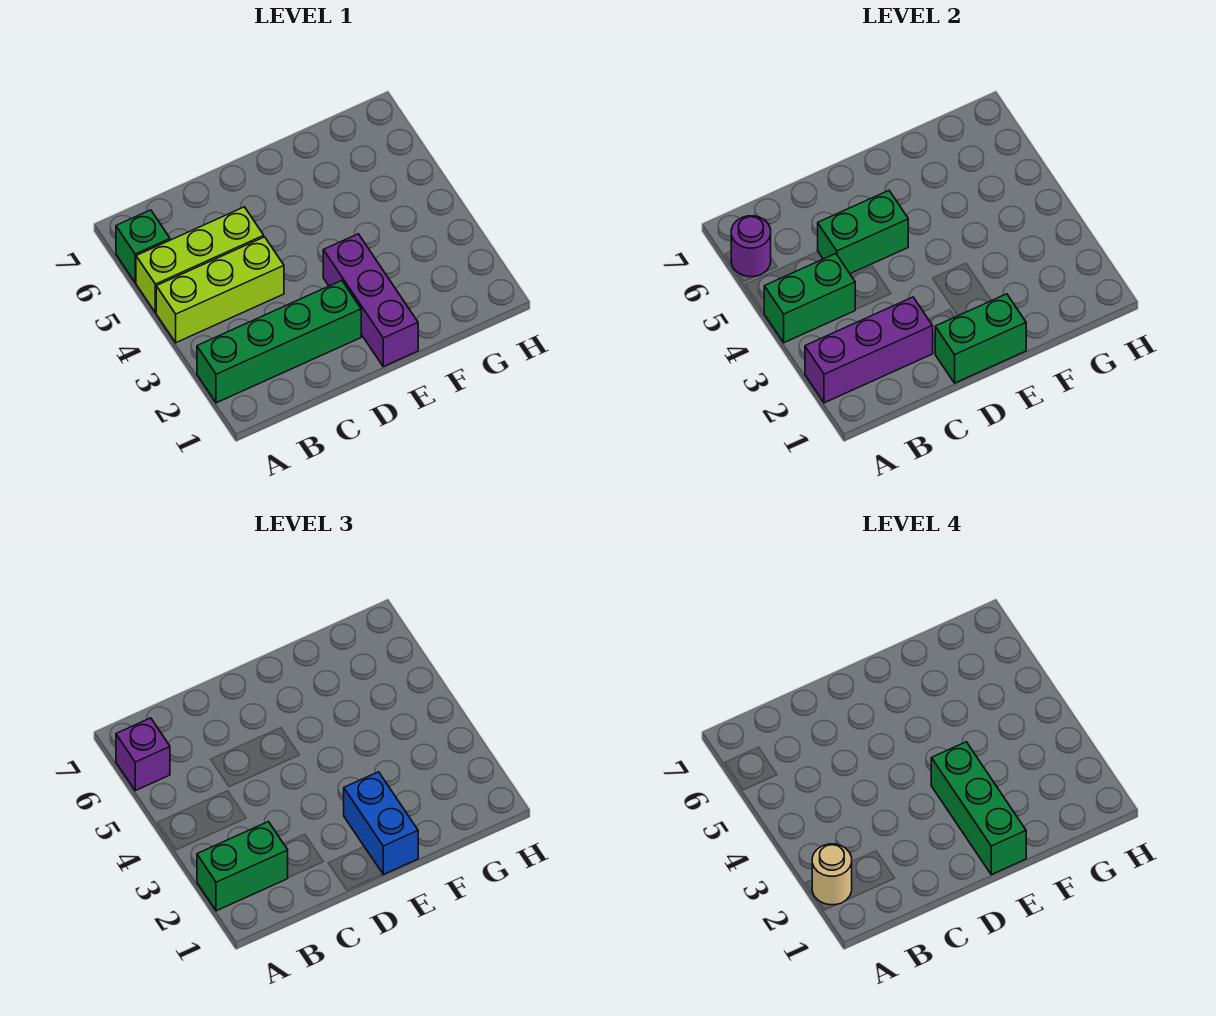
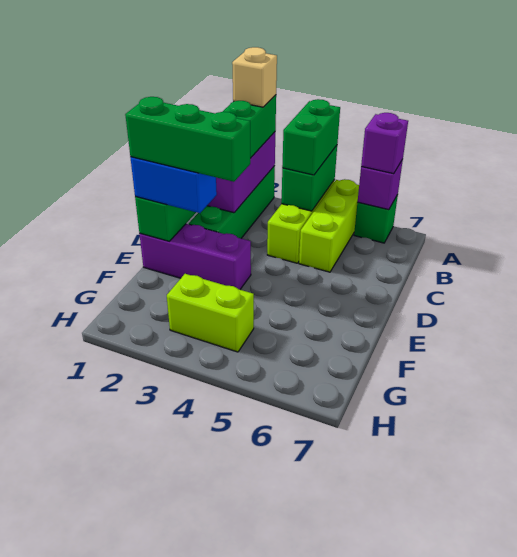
tan round brick A2 level 4 -> tan brick A2 level 4
purple round brick A6 level 2 -> purple brick A6 level 2
green brick C5:D5 level 2 -> green brick A4:B4 level 3
none -> lime brick G3:G4 level 1

